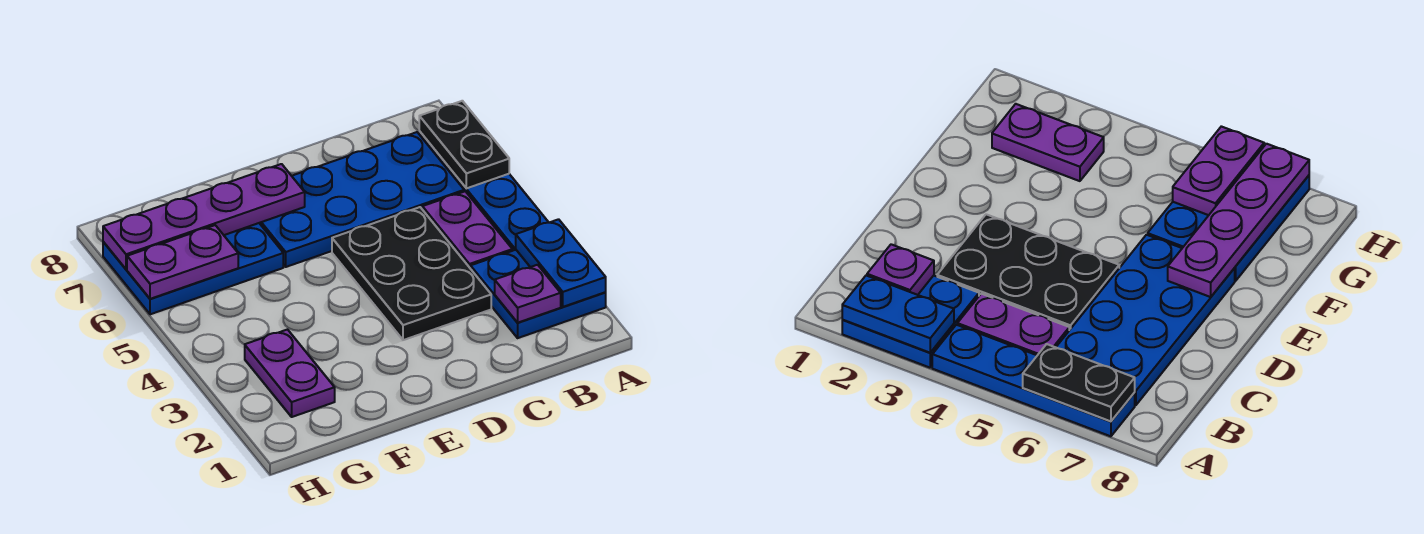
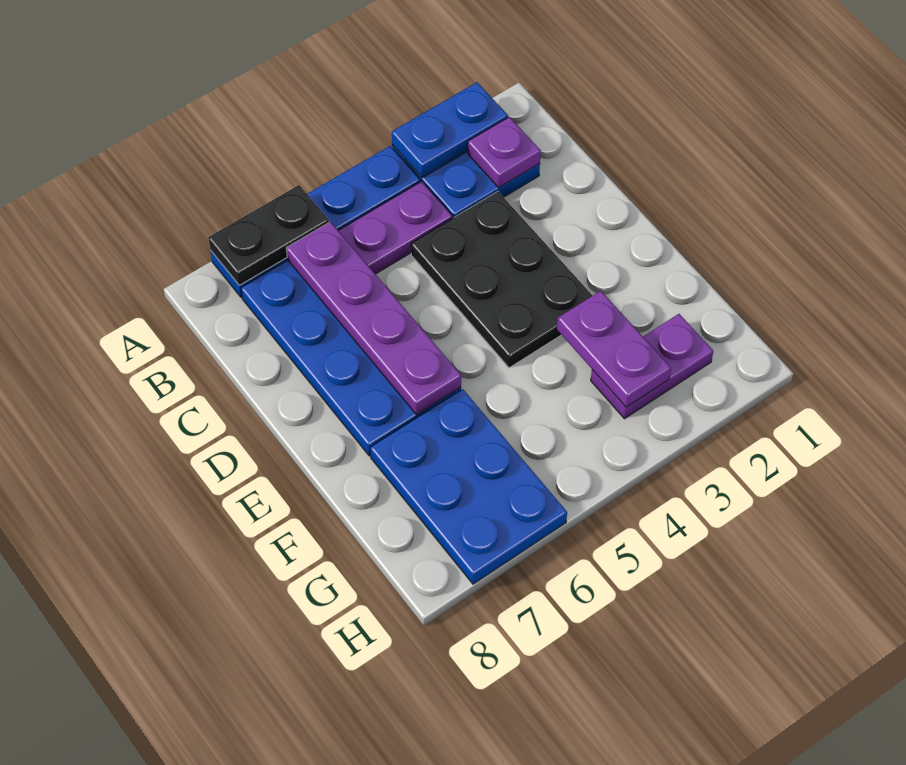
black plate C3:D5 level 1 -> black plate C3:E4 level 1
purple plate E7:H7 level 2 -> purple plate B6:E6 level 2
purple plate G6:H6 level 2 -> purple plate F3:G3 level 2

